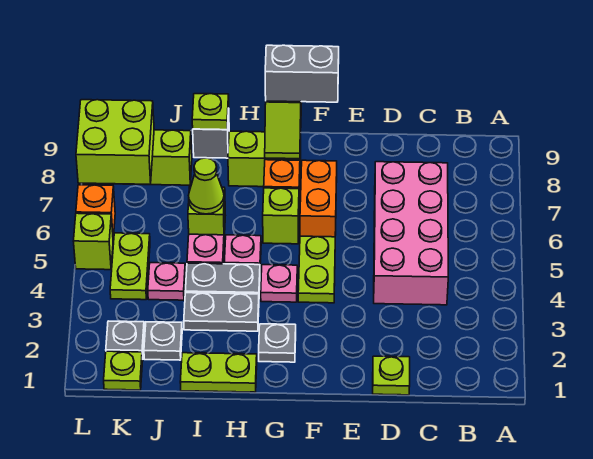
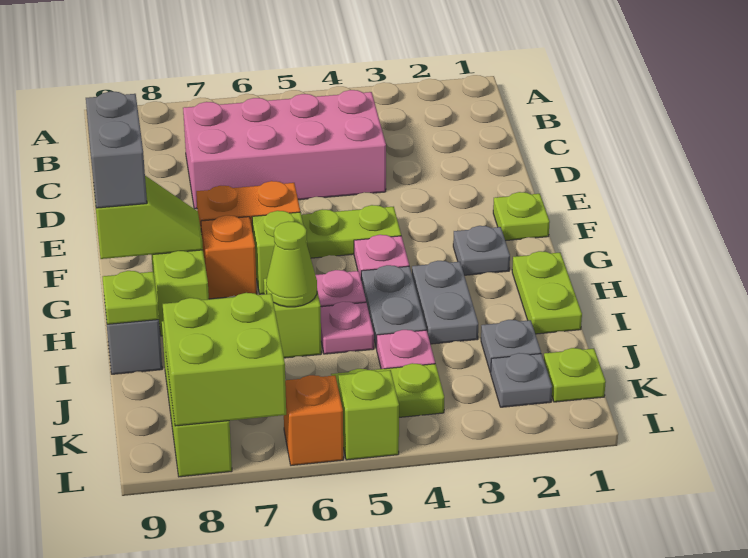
lime plate D1 level 1 -> lime plate F1 level 1

